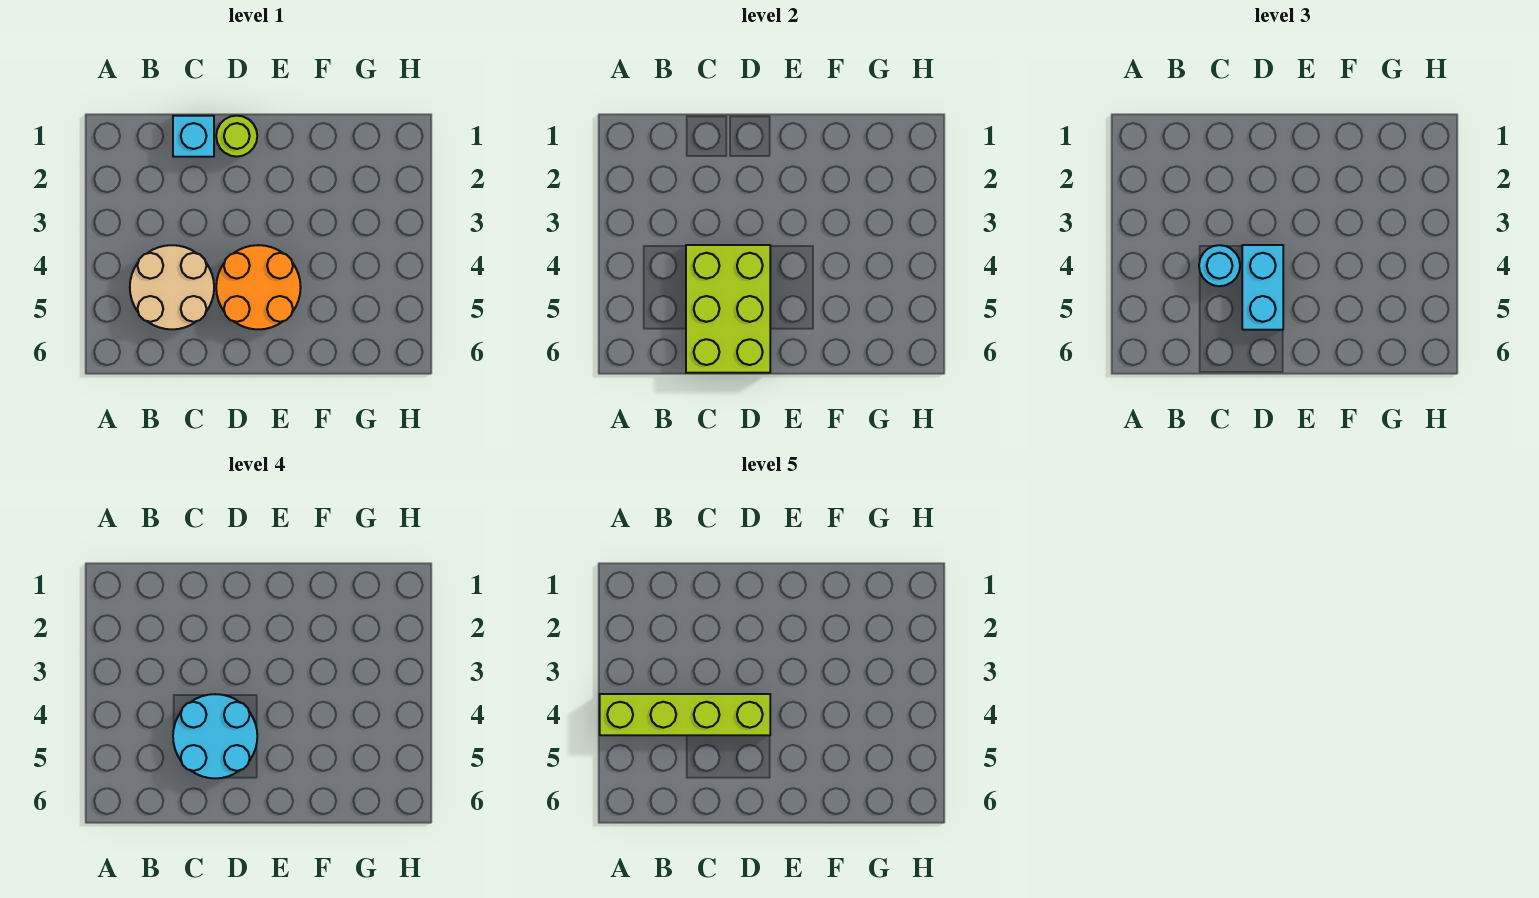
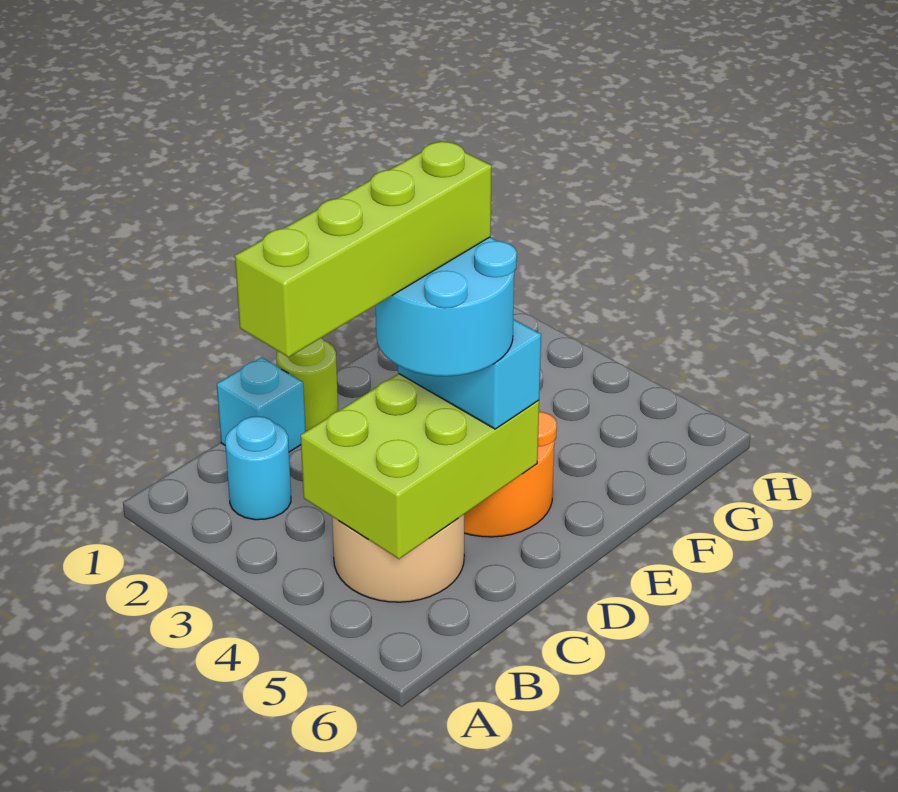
lime brick C4:D6 level 2 -> lime brick B4:D5 level 2
cyan round brick C4 level 3 -> cyan round brick B2 level 1

